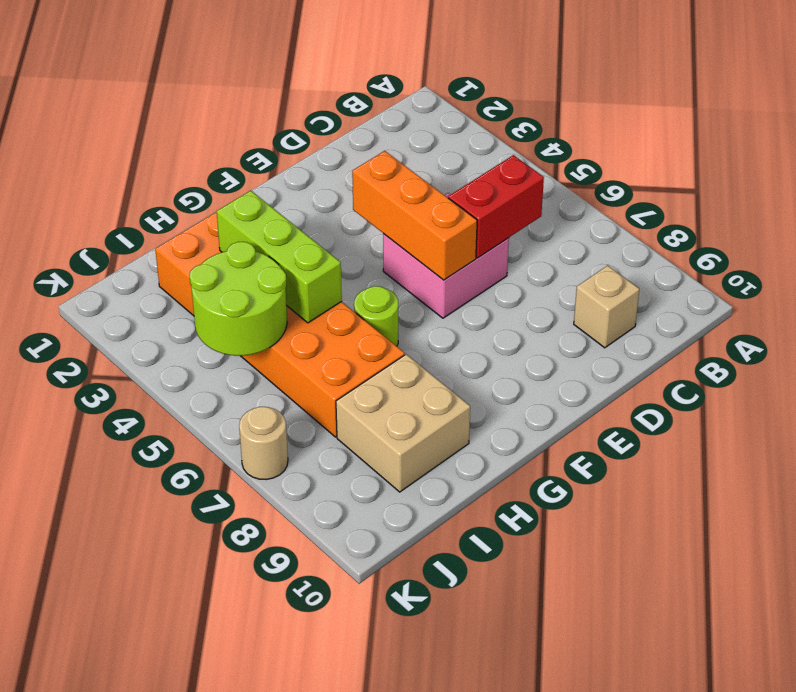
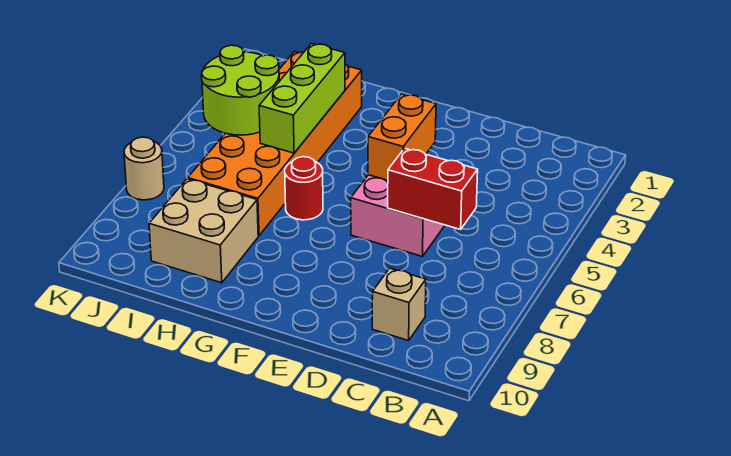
orange brick E4:E6 level 2 -> orange brick E4:E5 level 2
lime round brick G6 level 1 -> red round brick G6 level 1

